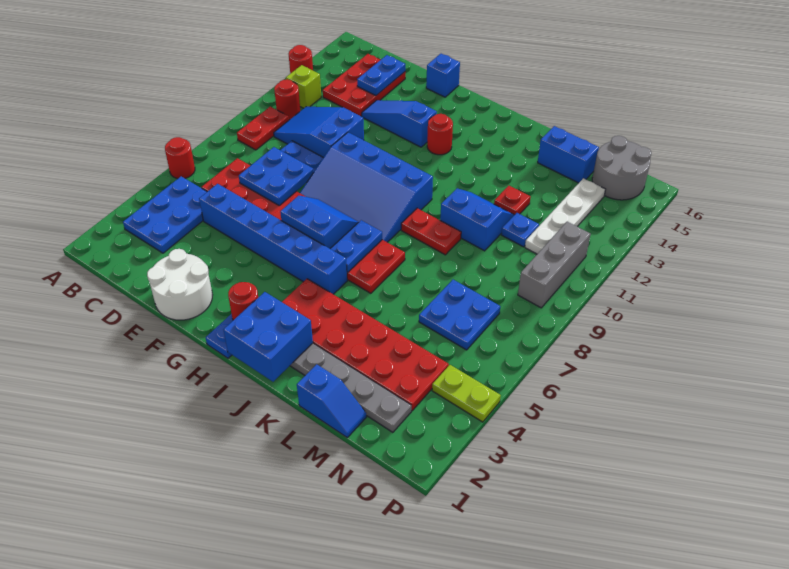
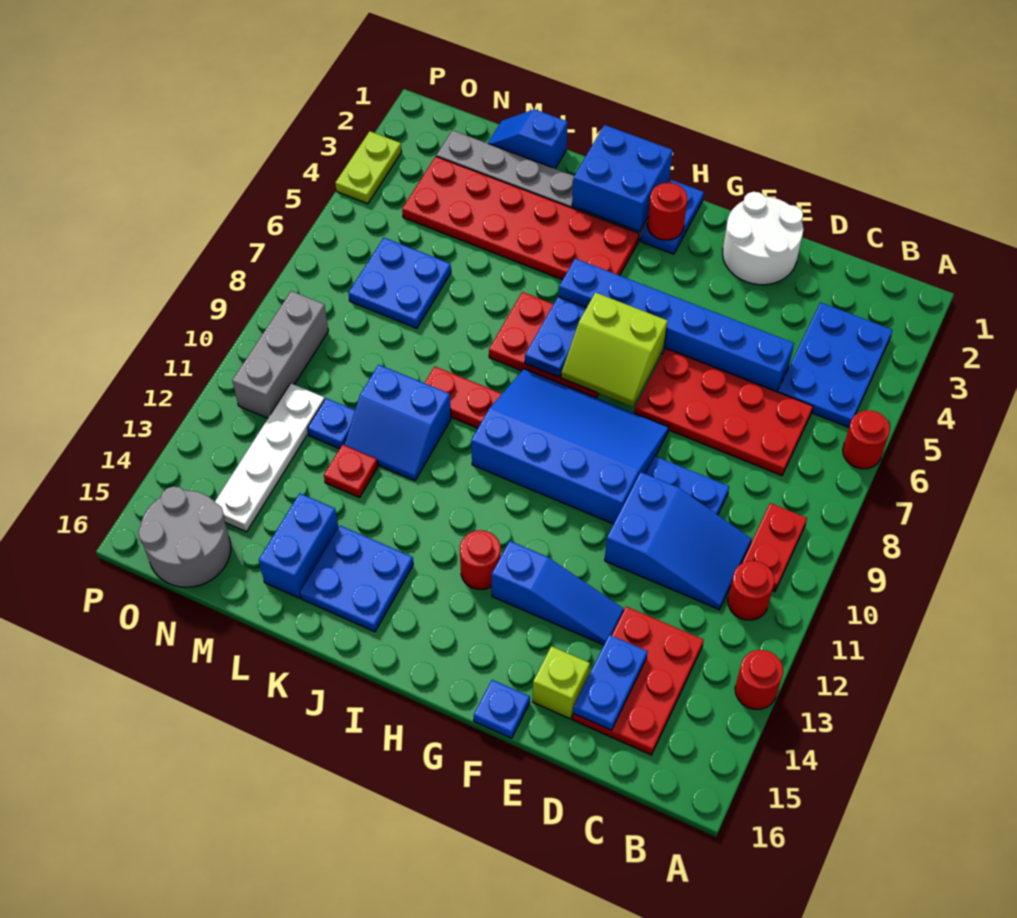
lime brick B12 level 1 -> lime brick E15 level 1
blue plate D7:E8 level 2 -> blue plate J14:K15 level 1
blue brick F16 level 1 -> blue plate F16 level 1
blue slope G6:H7 level 2 top 6 -> lime slope G6:H7 level 2 top 6
blue brick L15:M15 level 1 -> blue brick L14:L15 level 1
lime plate O4:P4 level 1 -> lime plate P3:P4 level 1

